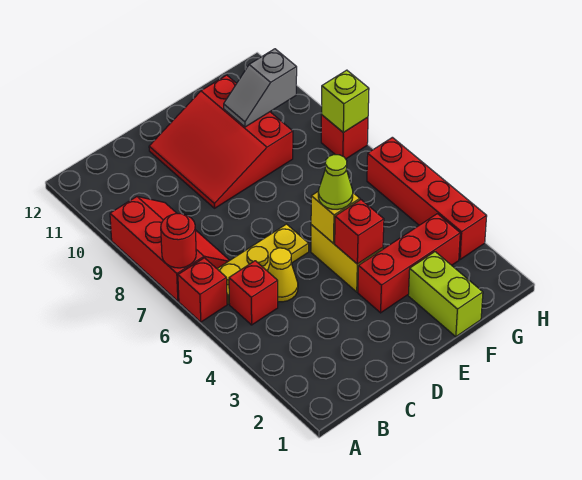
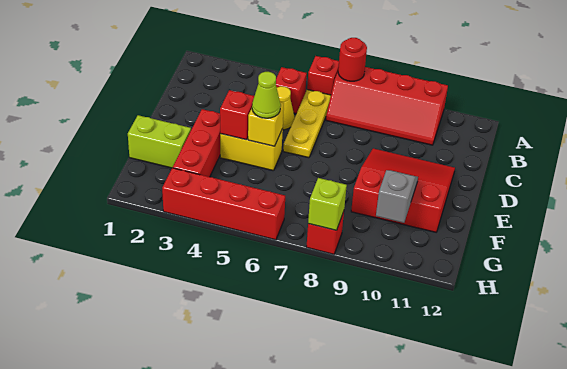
red slope A7:B9 level 1 top A -> red slope A7:B10 level 1 top A

